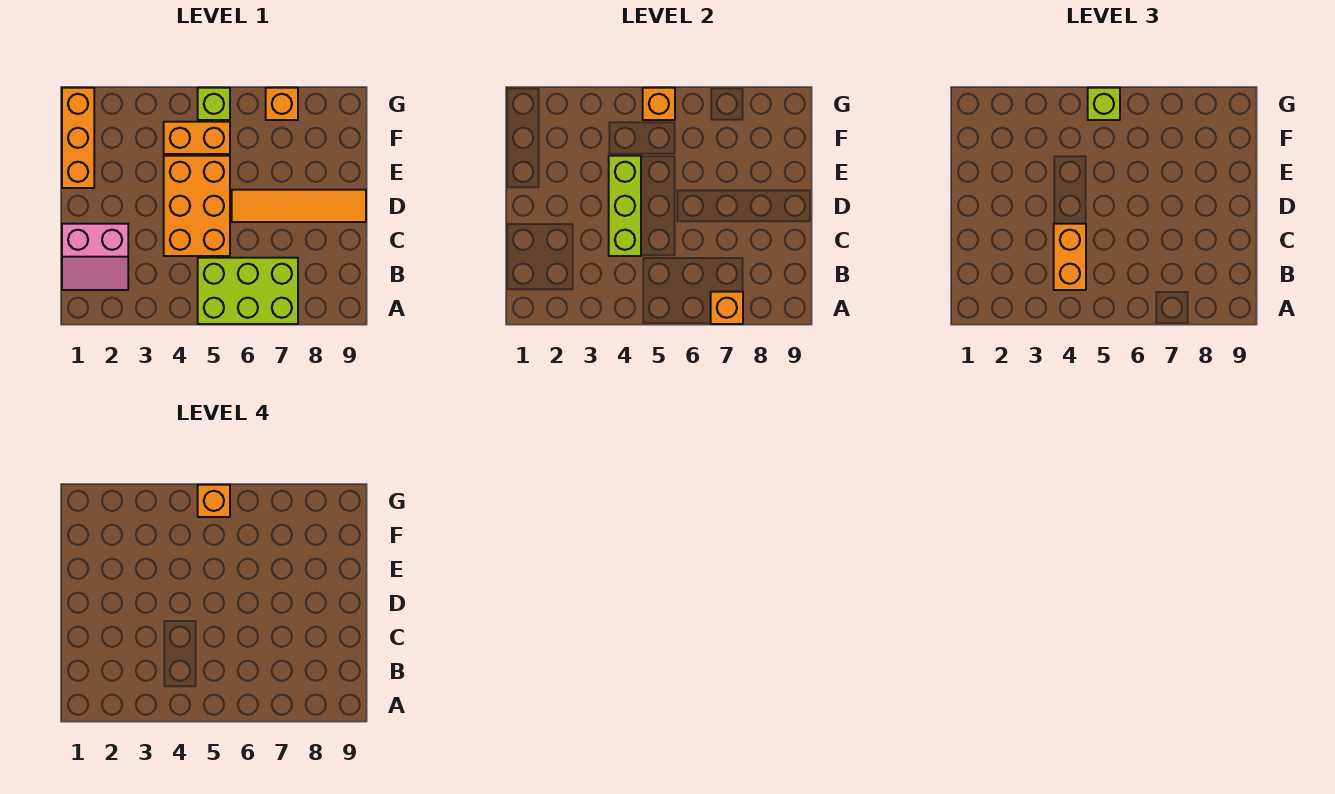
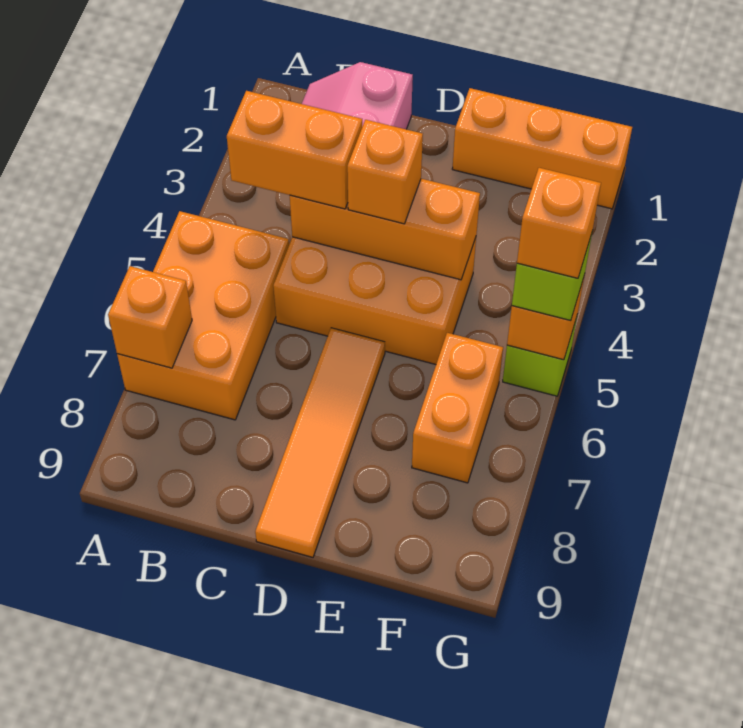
lime brick A5:B7 level 1 -> orange brick A5:B7 level 1
lime brick C4:E4 level 2 -> orange brick C4:E4 level 2
orange brick F4:F5 level 1 -> orange brick F6:F7 level 1
orange brick G7 level 1 -> orange brick D4 level 3

